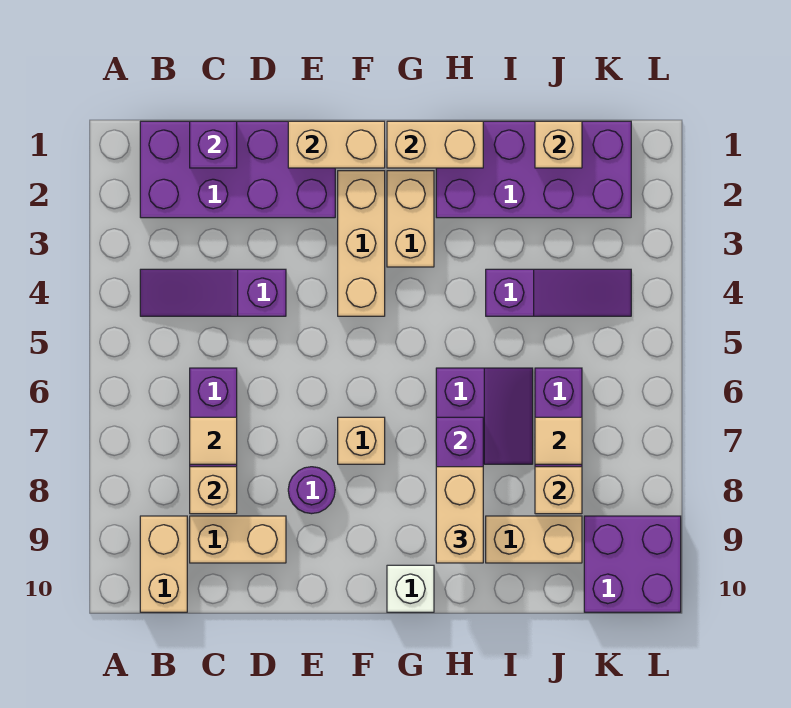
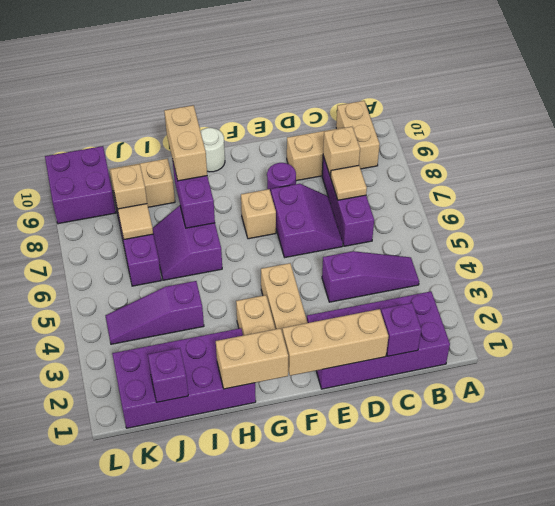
none -> purple slope D6:E7 level 1 top E
tan brick E1:F1 level 2 -> tan brick D1:F1 level 2
white brick G10 level 1 -> white round brick G10 level 1
tan brick J1 level 2 -> purple brick J1 level 2

